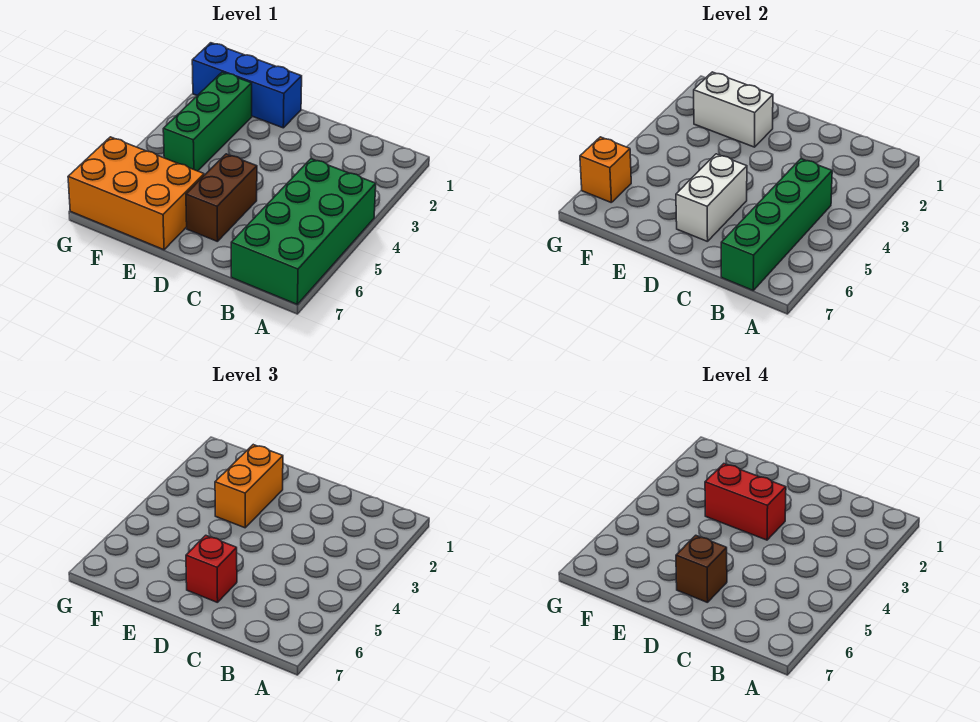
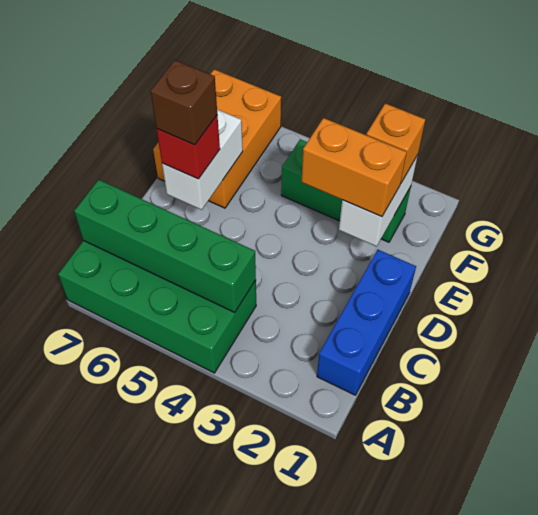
red brick D3:E3 level 4 -> none
brown brick D5:D6 level 1 -> none
white brick D5:D6 level 2 -> white brick D6:E6 level 2
blue brick E1:G1 level 1 -> blue brick B1:D1 level 1
orange brick G6 level 2 -> orange brick F2 level 3

